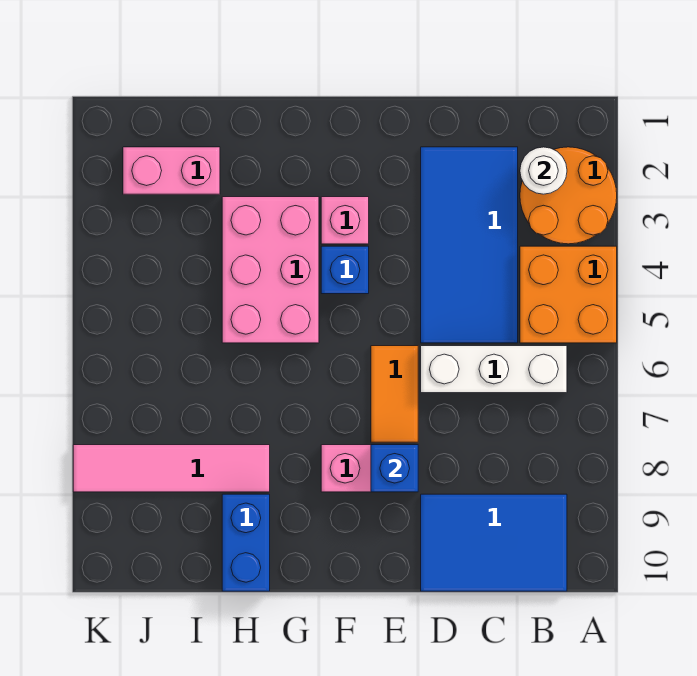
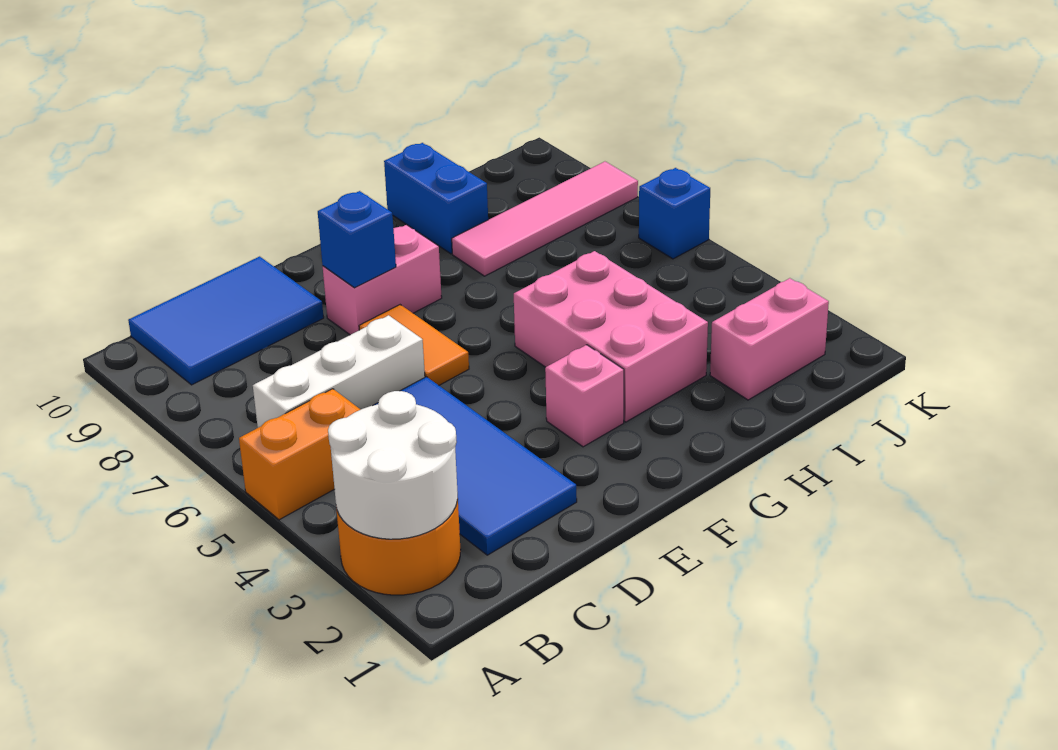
orange brick A4:B5 level 1 -> orange brick A5:B5 level 1
white round brick B2 level 2 -> white round brick A2:B3 level 2
blue brick F4 level 1 -> blue brick K6 level 1

